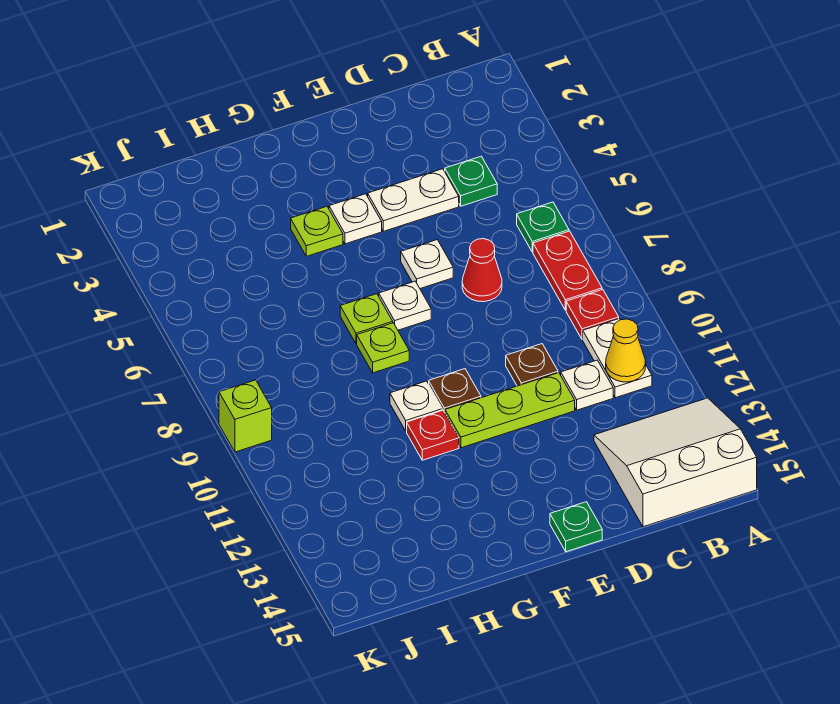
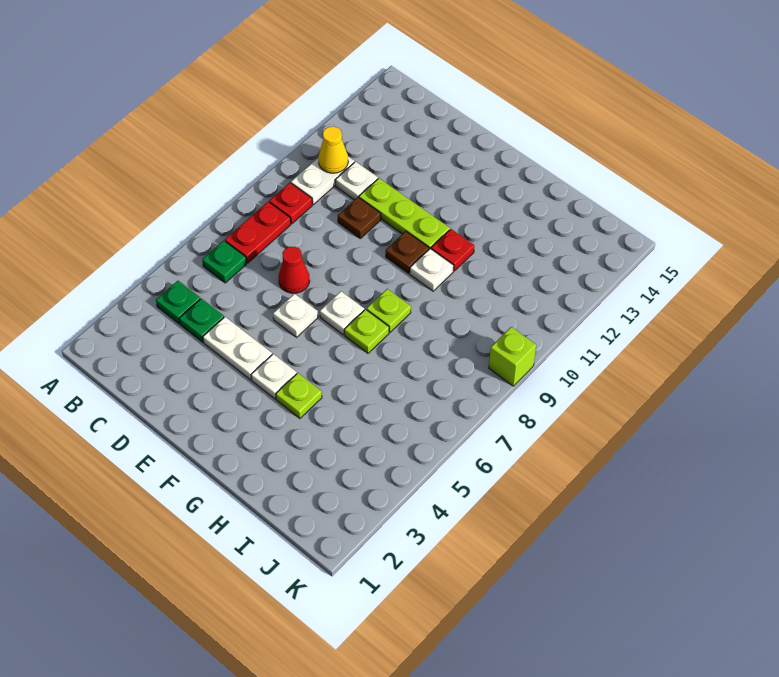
white slope A13:C15 level 1 top 15 -> none
green plate E15 level 1 -> green plate B4 level 1

